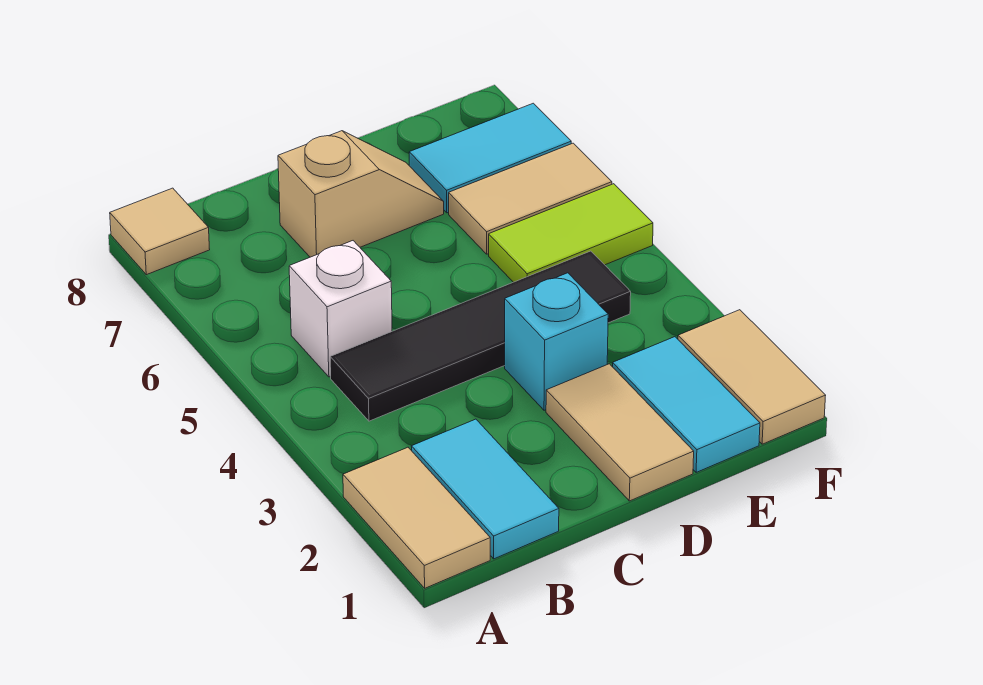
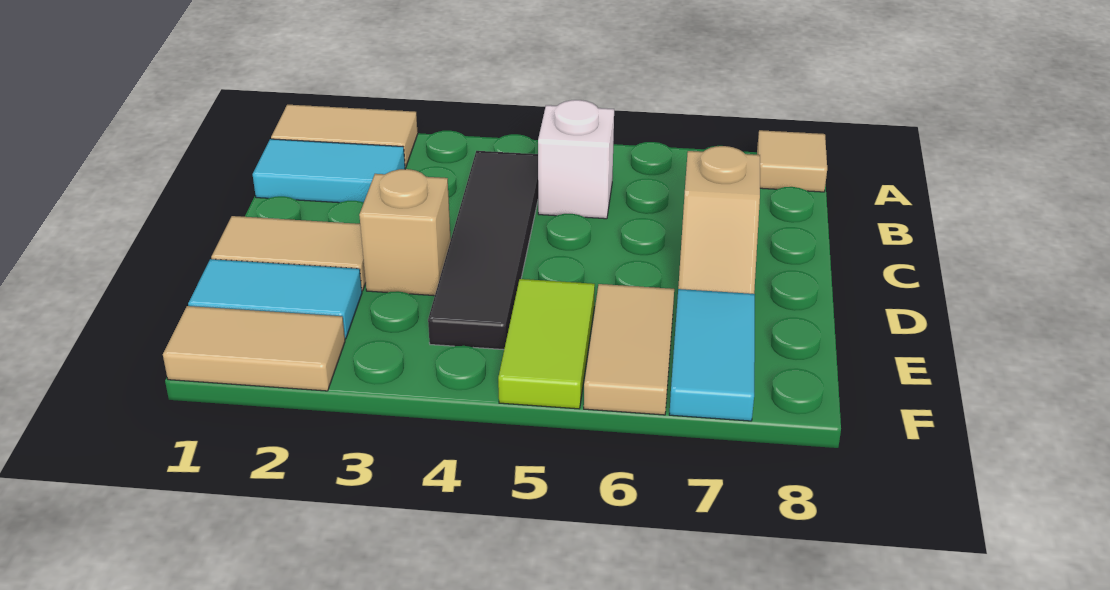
cyan brick D3 level 1 -> tan brick D3 level 1

